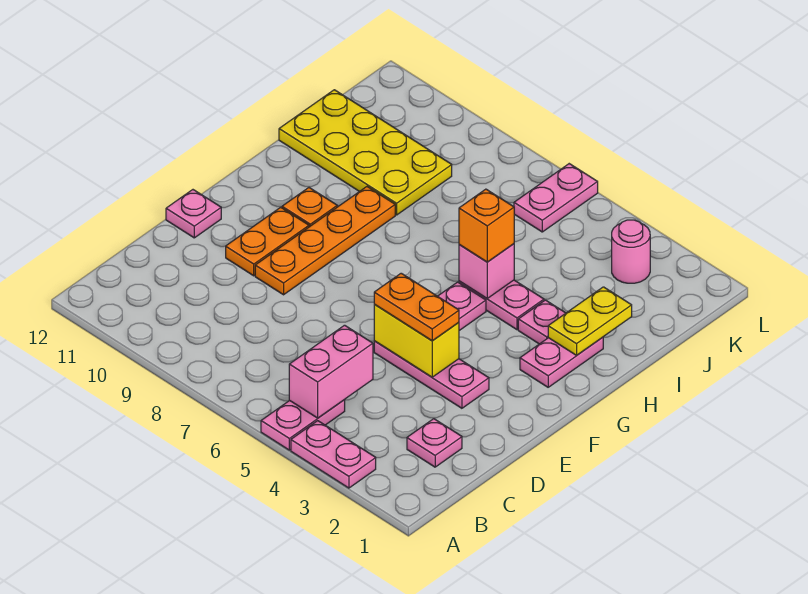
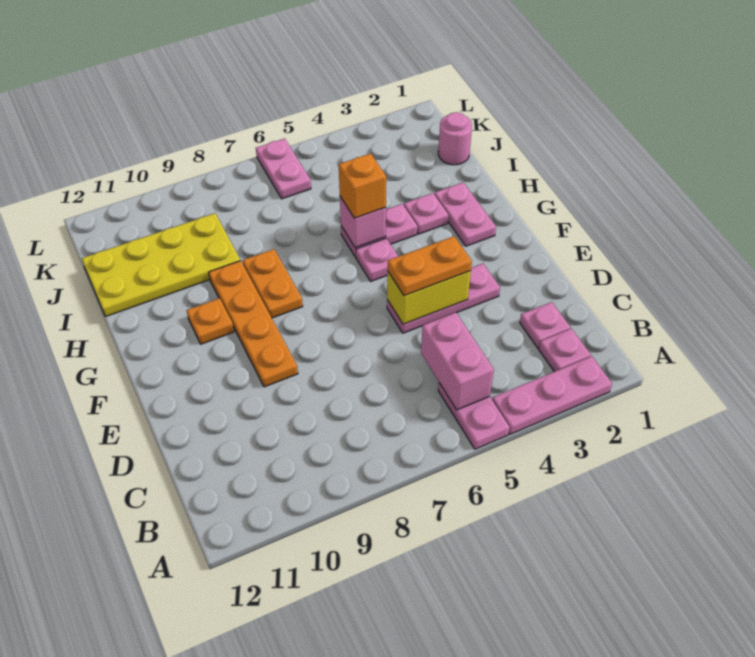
pink plate A3:A4 level 1 -> pink plate A2:A4 level 1
orange plate E10:F10 level 1 -> orange plate G8:H8 level 1
pink plate E12 level 1 -> pink plate B2 level 1
yellow plate H2:I2 level 2 -> none
pink round brick K3 level 1 -> pink round brick J1 level 1

